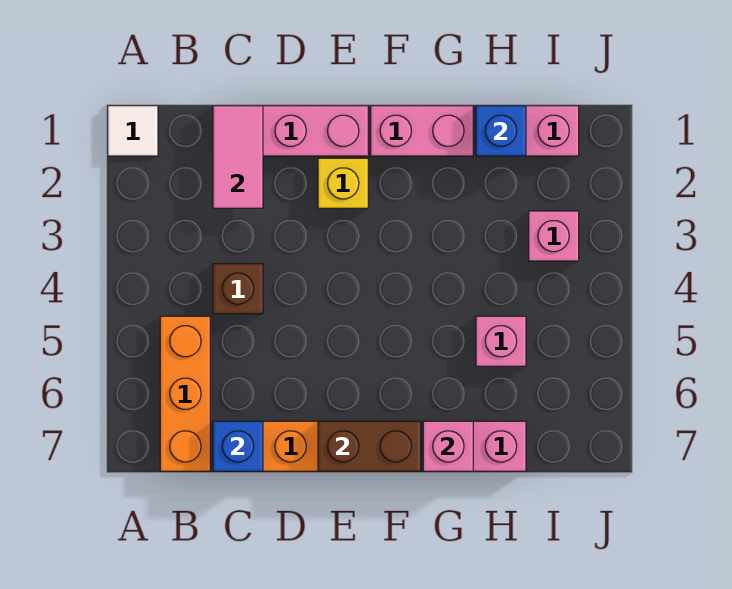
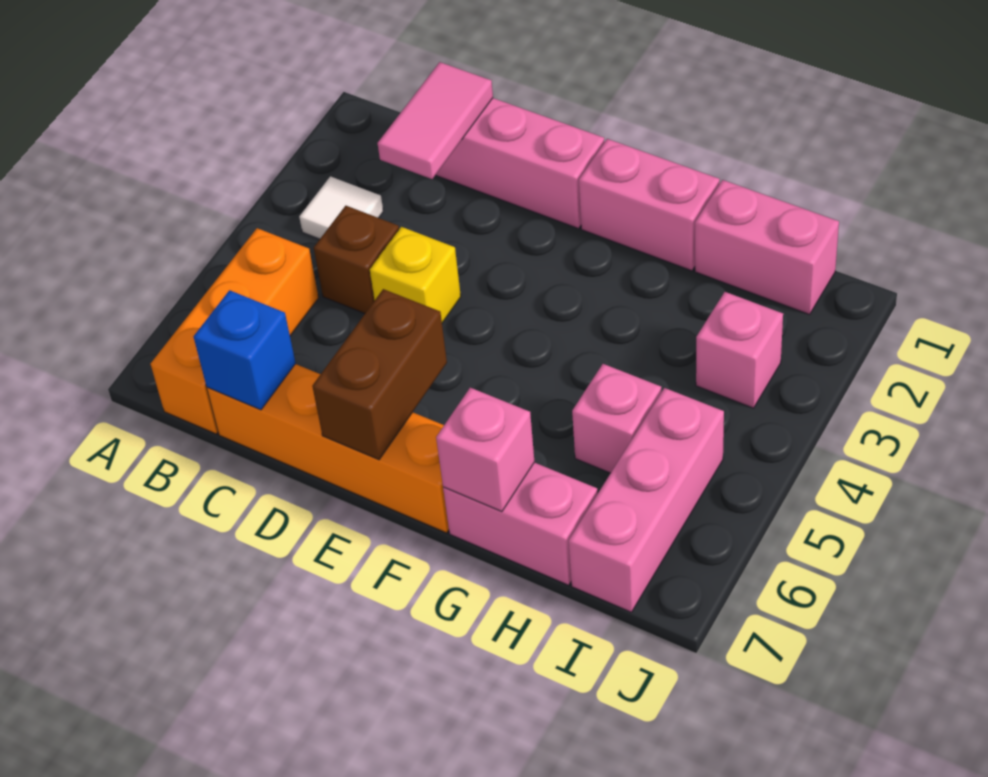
white tile A1 level 1 -> white tile B3 level 1
yellow brick E2 level 1 -> yellow brick D4 level 1
brown brick E7:F7 level 2 -> brown brick E6:E7 level 2
blue brick H1 level 2 -> none
none -> pink brick I5:I7 level 1

